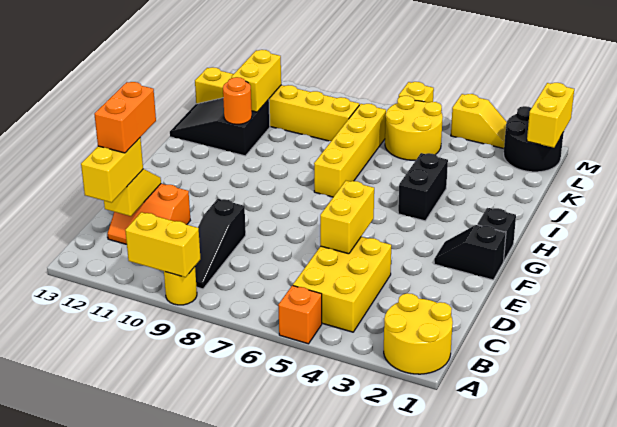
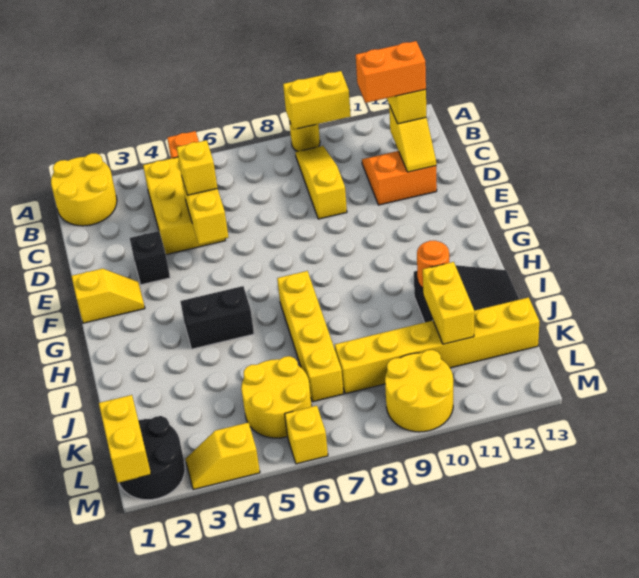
black slope B9:D9 level 1 top D -> yellow slope B9:D9 level 1 top D
orange brick C12:D12 level 4 -> orange brick C11:C12 level 4
none -> yellow brick D5 level 3
black slope F1:F2 level 1 top 1 -> yellow slope F1:F2 level 1 top 1
black brick G1 level 1 -> black brick E3 level 1
black brick H4:I4 level 1 -> black brick H4:H5 level 1
none -> yellow round brick L9:M10 level 1

